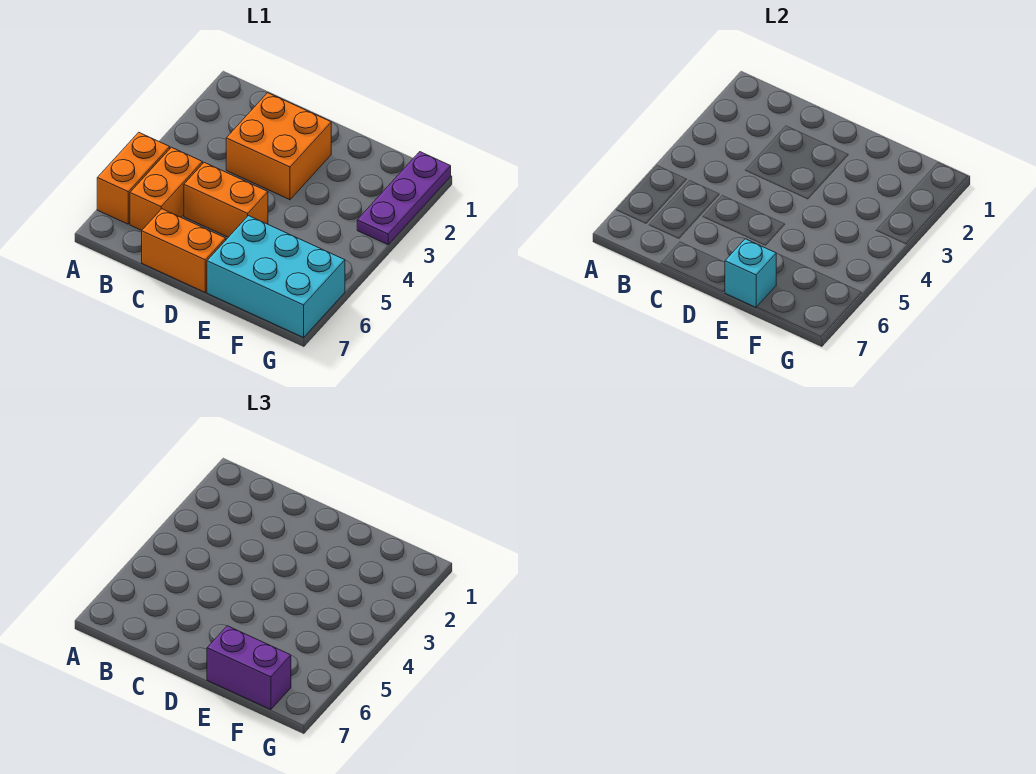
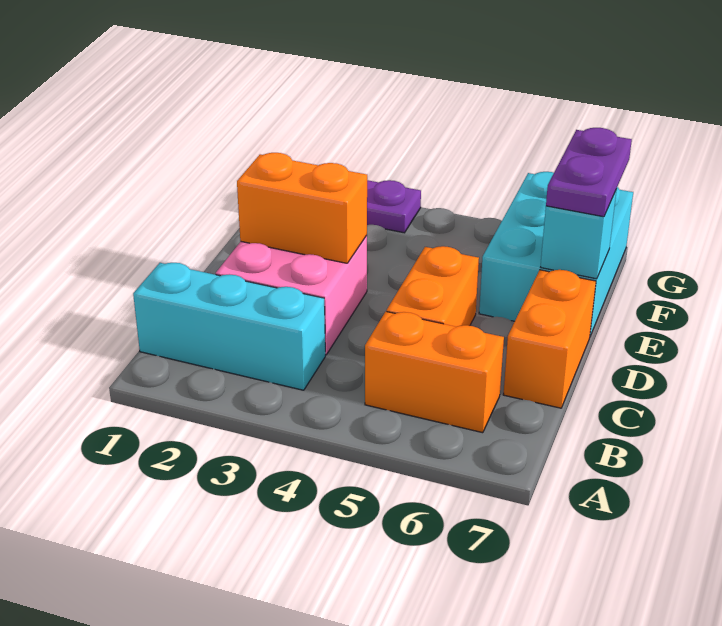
orange brick A5:A6 level 1 -> orange brick D2:D3 level 2
none -> cyan brick B1:B3 level 1
orange brick C2:D3 level 1 -> pink brick C2:D3 level 1
purple brick E7:F7 level 3 -> purple plate E7:F7 level 3

